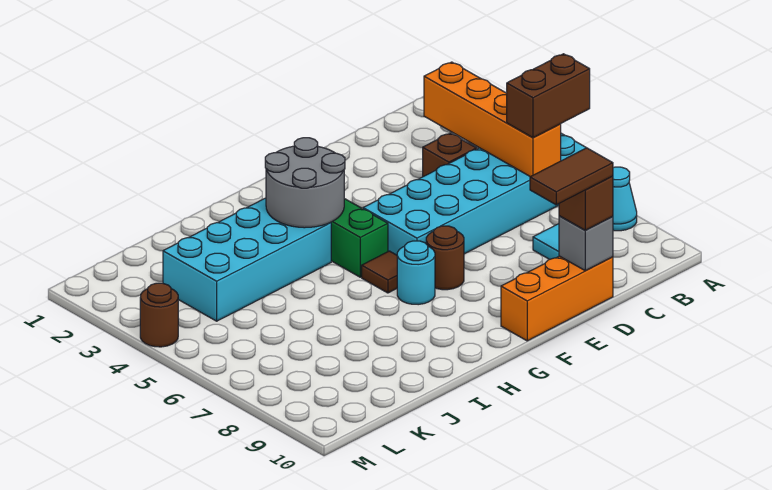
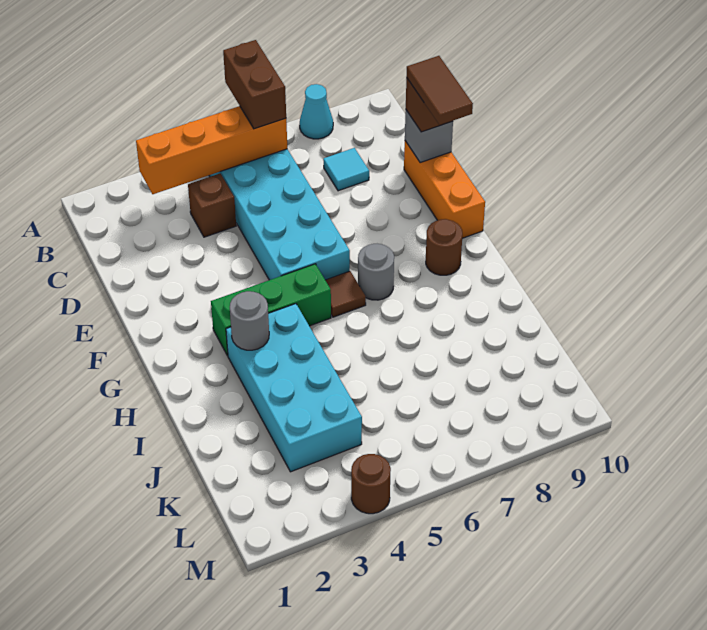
brown round brick F7 level 1 -> brown round brick G9 level 1
grey round brick G3:H4 level 2 -> grey round brick H3 level 2
cyan round brick G7 level 1 -> grey round brick G7 level 1

